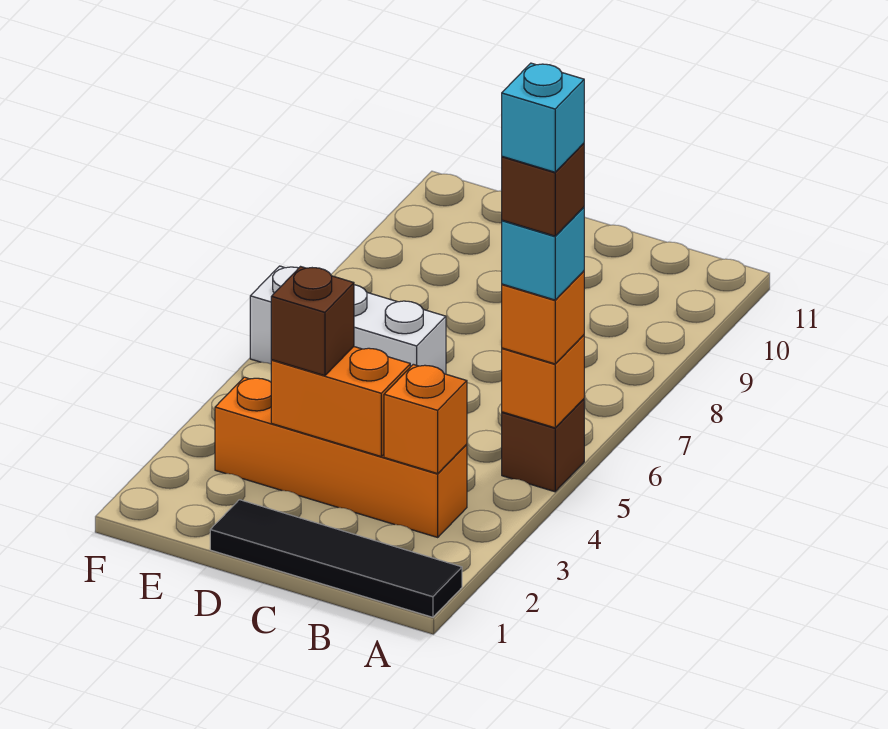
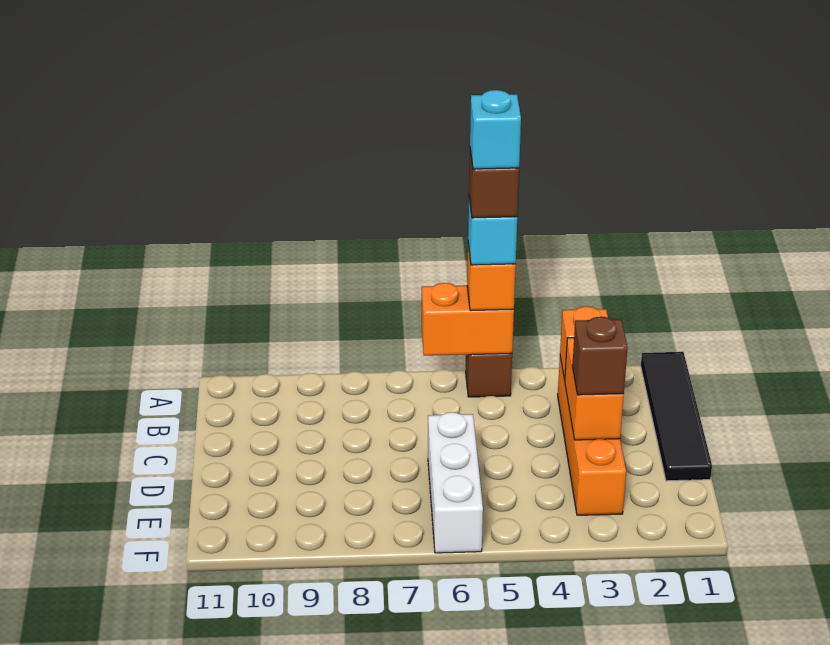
orange brick A5 level 2 -> orange brick A5:A6 level 2

